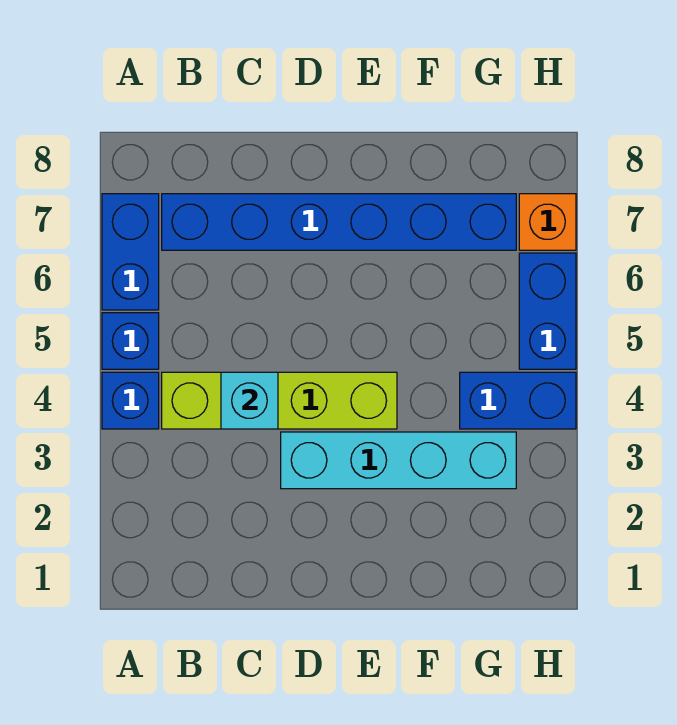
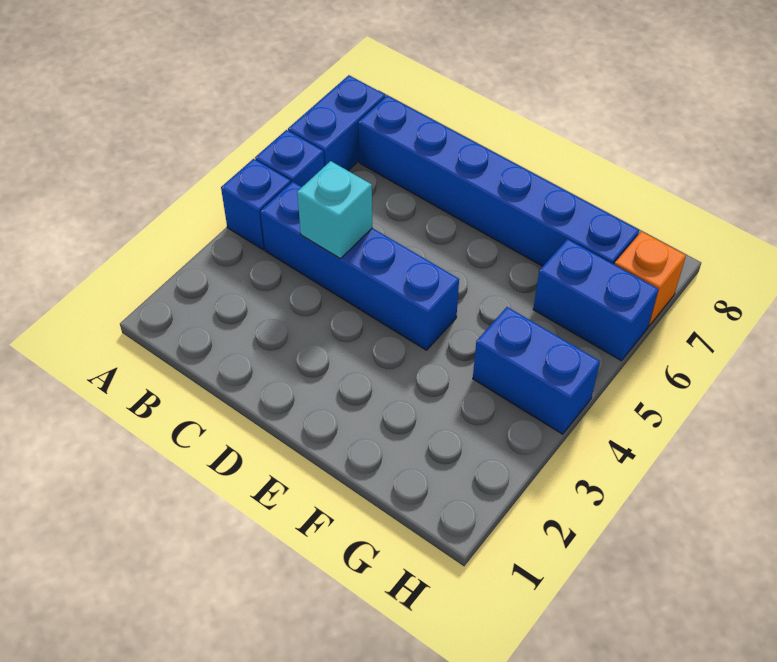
lime brick B4:E4 level 1 -> blue brick B4:E4 level 1
cyan brick D3:G3 level 1 -> none
blue brick H5:H6 level 1 -> blue brick G6:H6 level 1

